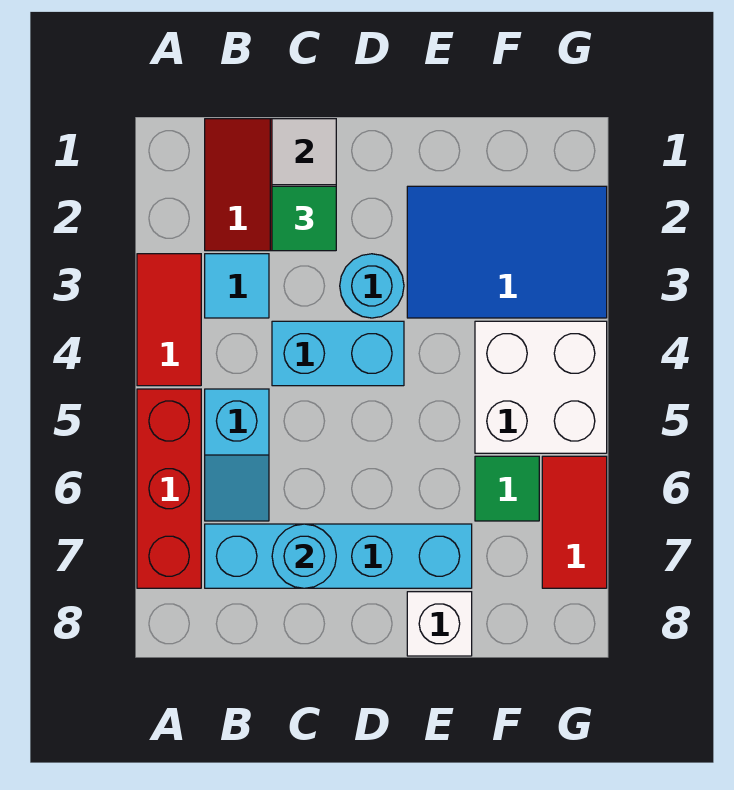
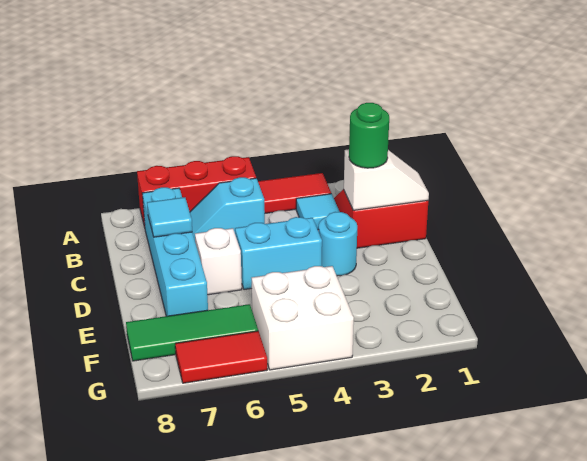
green tile C2 level 3 -> green round brick C2 level 3
cyan brick C4:D4 level 1 -> cyan brick D4:D5 level 1
cyan round brick C7 level 2 -> cyan tile C7 level 2
blue tile E2:G3 level 1 -> none
white brick E8 level 1 -> white brick D6 level 1
green tile F6 level 1 -> green tile F6:F8 level 1

